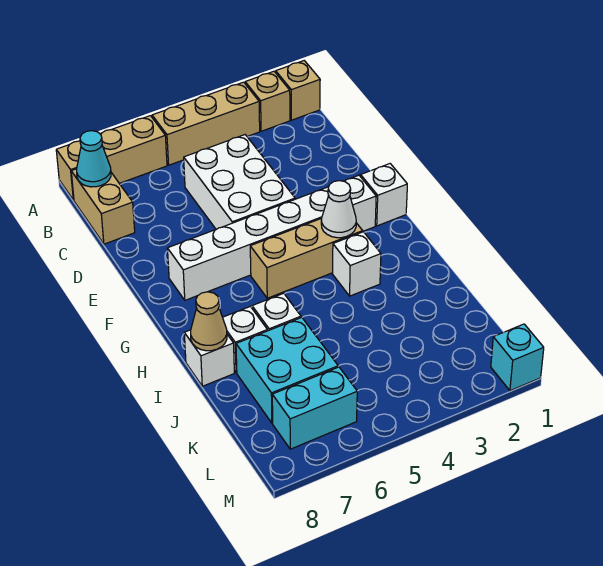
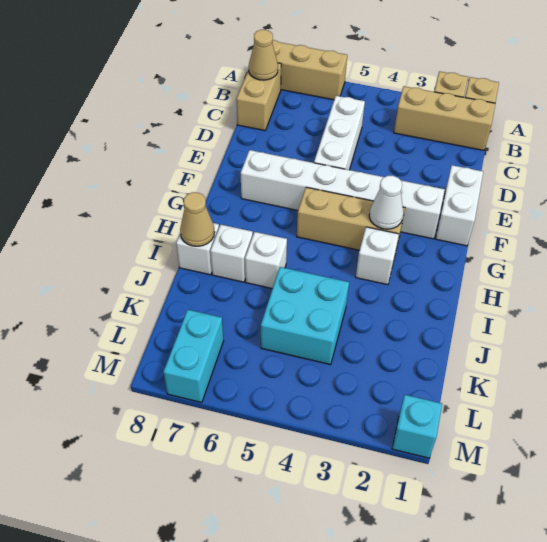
tan brick A3:A5 level 1 -> tan brick B1:B3 level 1
cyan cone B8 level 2 -> tan cone B8 level 2
white brick C4:E5 level 1 -> white brick C5:E5 level 1
white brick F1 level 1 -> white brick E1:F1 level 1
cyan brick J6:K7 level 1 -> cyan brick J4:K5 level 1
cyan brick L6:L7 level 1 -> cyan brick L7:M7 level 1

